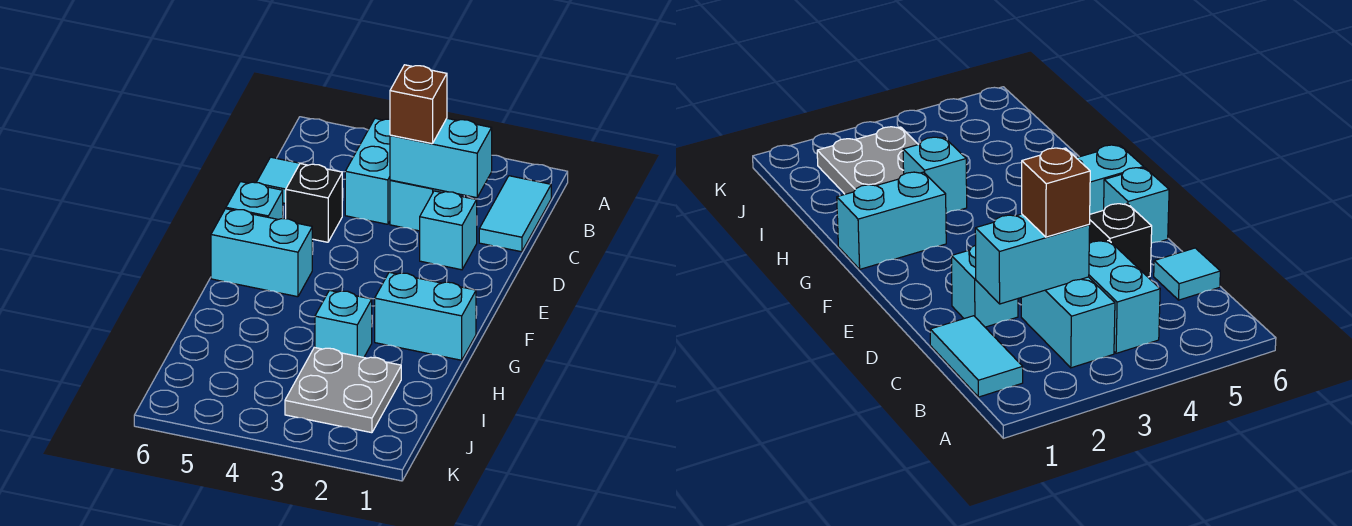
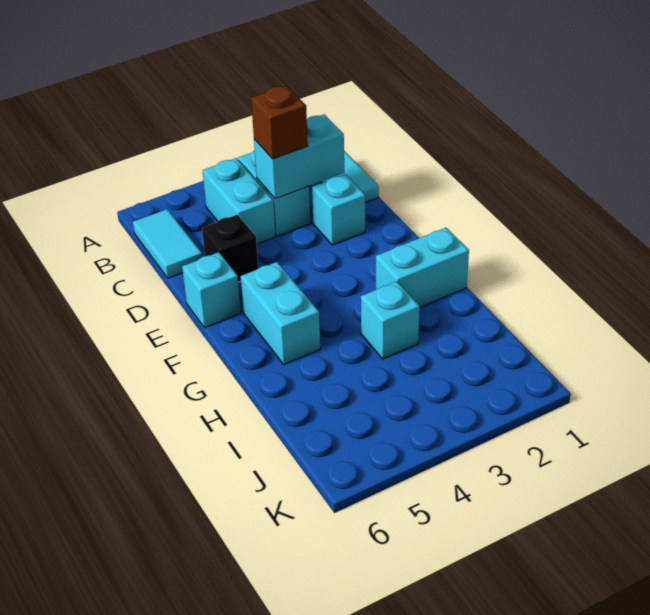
cyan tile C6 level 1 -> cyan tile B6:C6 level 1
cyan brick F5:F6 level 1 -> cyan brick F5:G5 level 1
grey plate I2:J3 level 1 -> none

